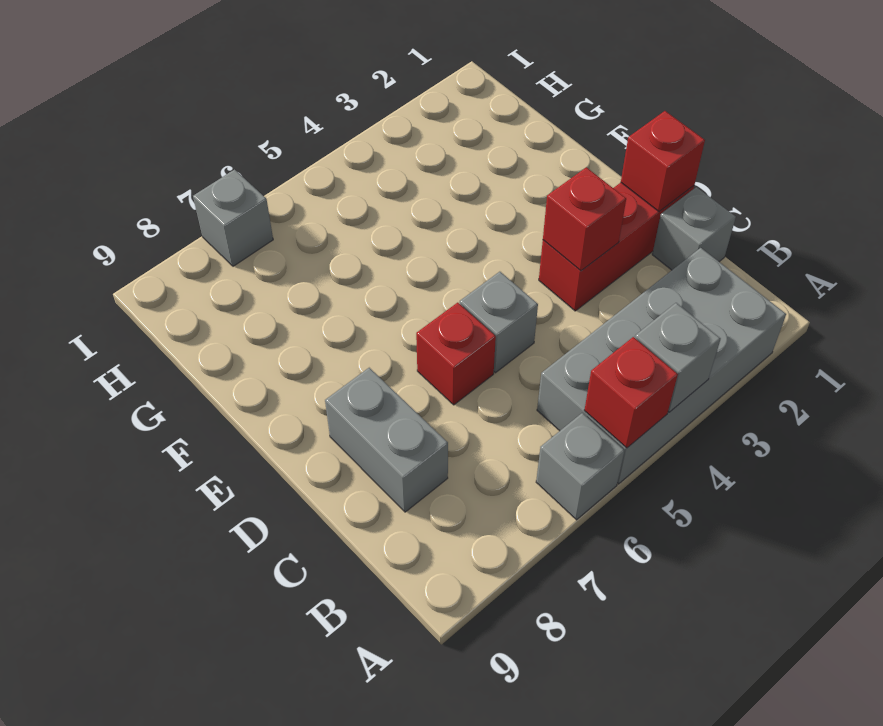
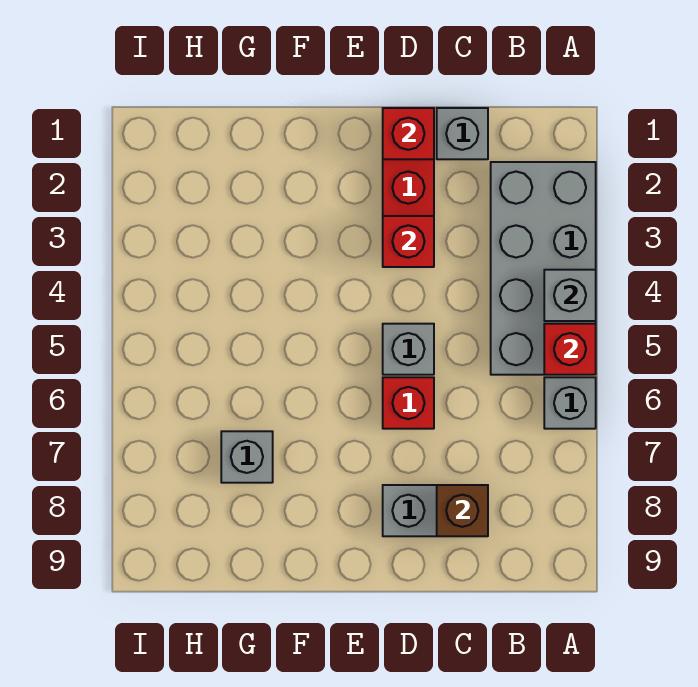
none -> brown brick C8 level 2
grey brick I7 level 1 -> grey brick G7 level 1

